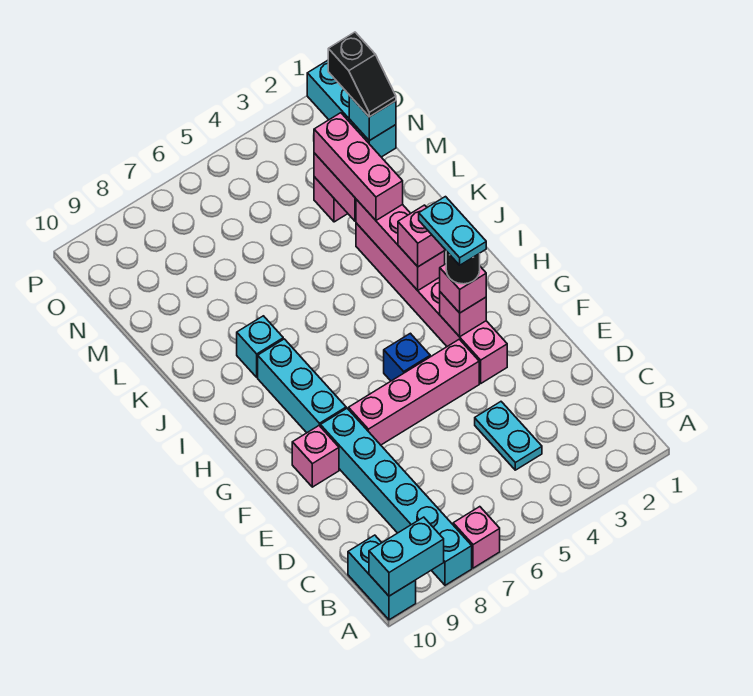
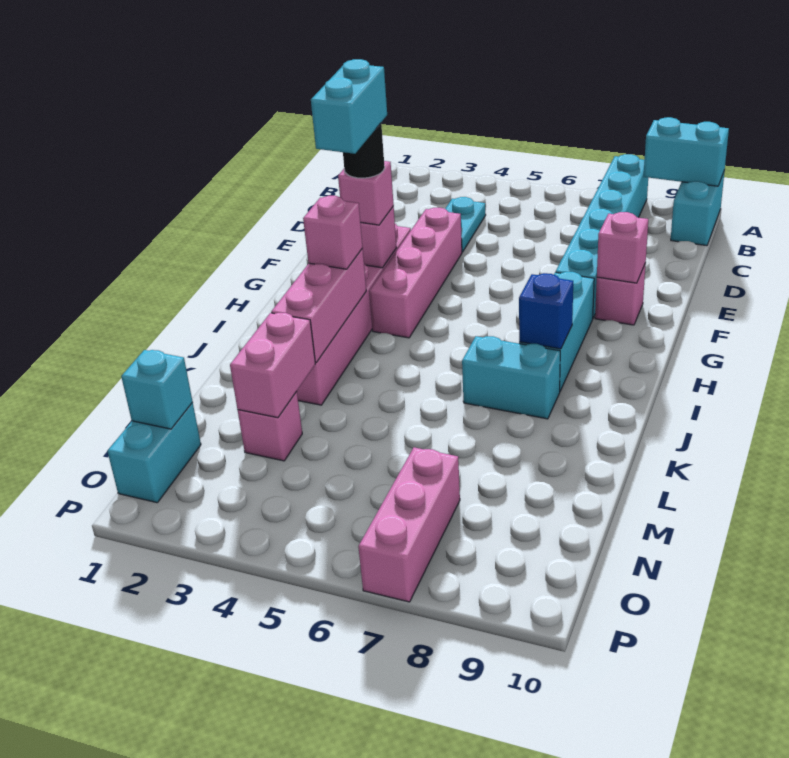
pink brick A7 level 1 -> pink brick F9 level 2
pink brick F4:F7 level 1 -> pink brick E4:H4 level 1
cyan plate G3:H3 level 5 -> cyan brick G3:H3 level 5
blue brick G5 level 1 -> blue brick I8 level 2
cyan brick J8 level 1 -> cyan brick J7:J8 level 1
pink brick K3:M3 level 3 -> pink brick N7:P7 level 1
cyan brick N1:P1 level 1 -> cyan brick N1:O1 level 1
black slope N1:O1 level 3 top O -> none

